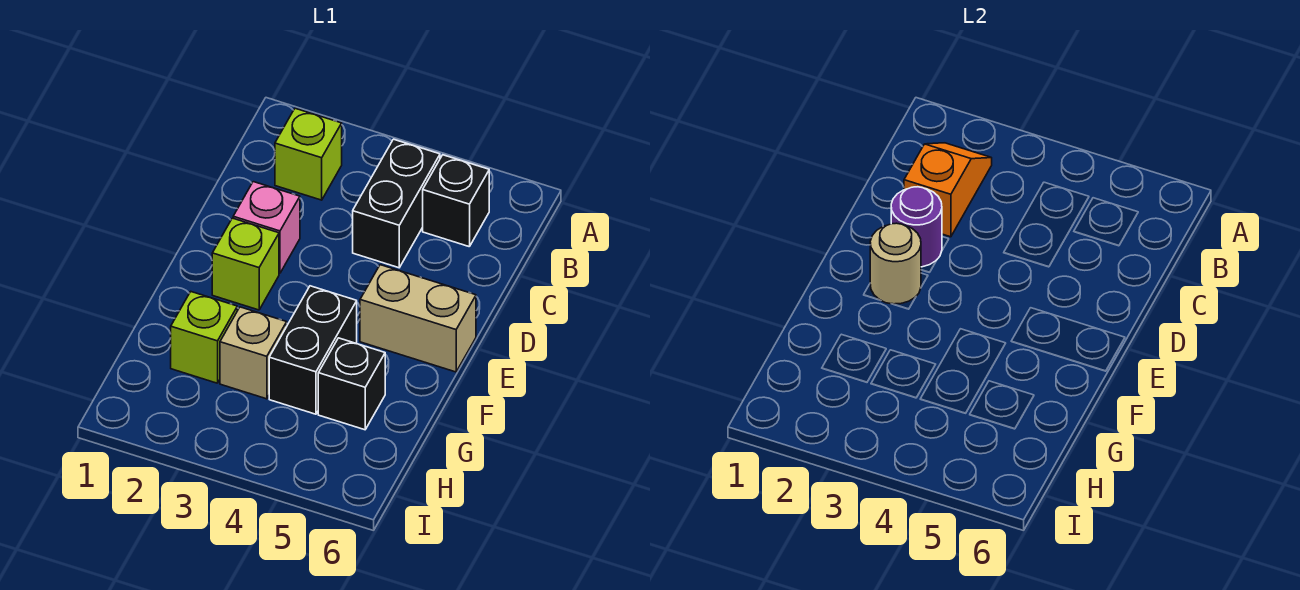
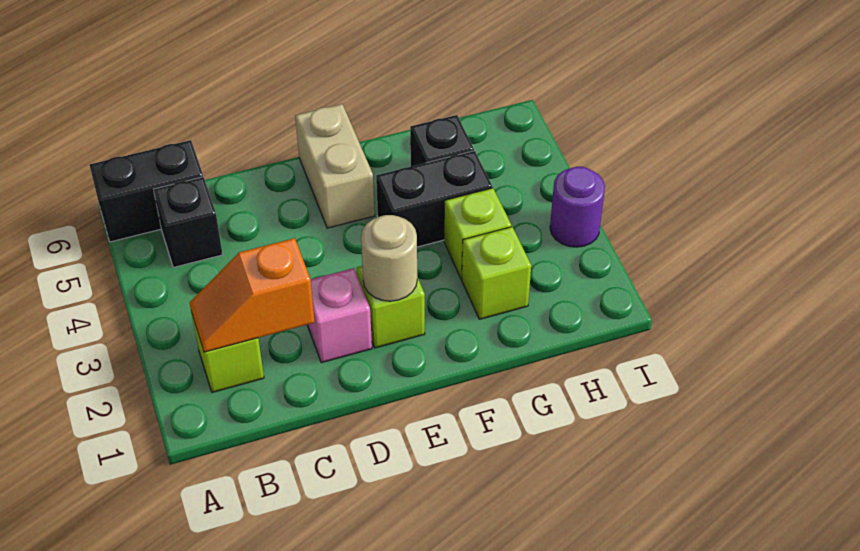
black brick B4:C4 level 1 -> black brick A6:B6 level 1
purple round brick D2 level 2 -> purple round brick I3 level 1
tan brick G3 level 1 -> lime brick G3 level 1

